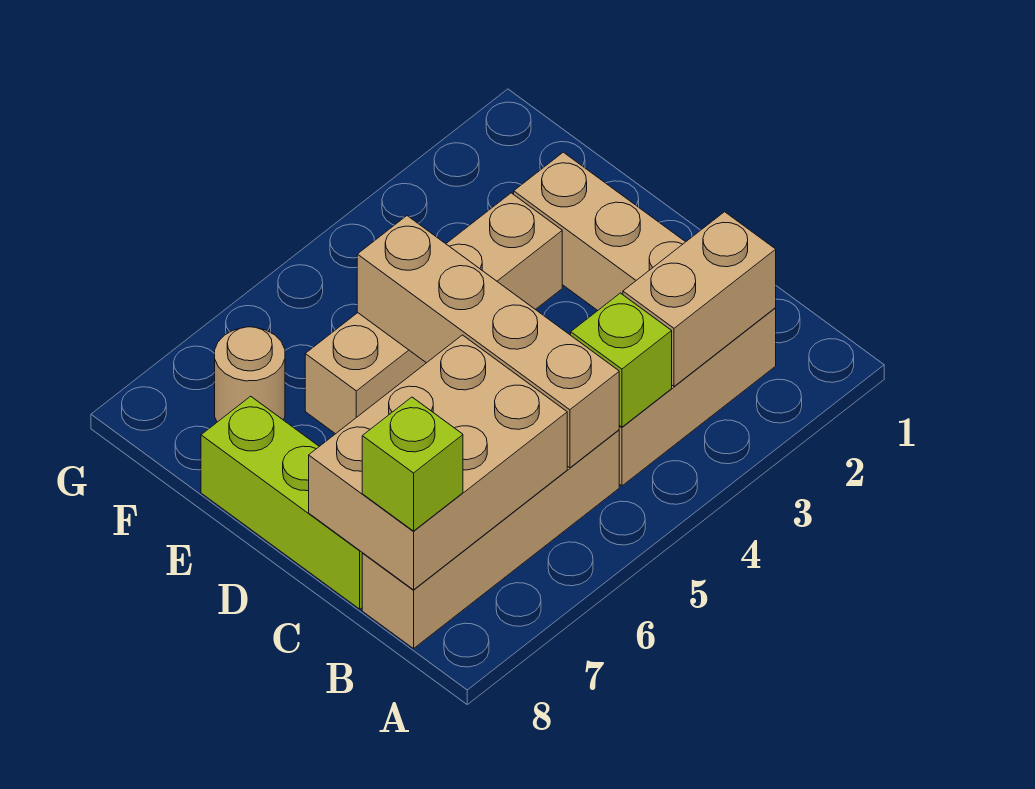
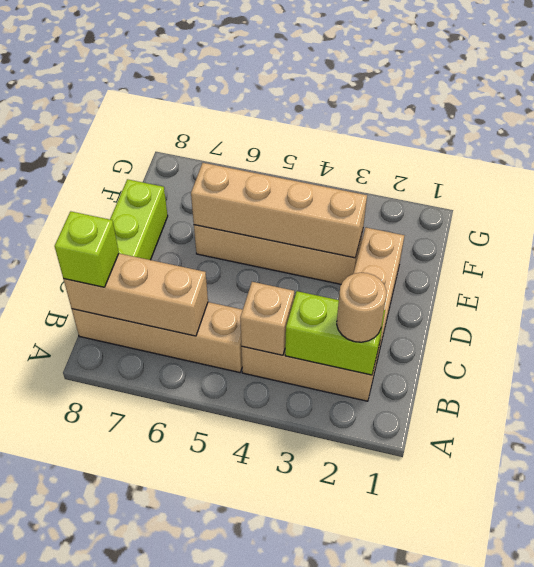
tan brick B2:B3 level 2 -> lime brick B2:B3 level 2
lime brick B4 level 2 -> tan brick B4 level 2
tan brick B5:E5 level 2 -> tan brick E3:E6 level 2
tan brick B6:C8 level 2 -> tan brick B6:B8 level 2
tan round brick F7 level 1 -> tan round brick B2 level 3

